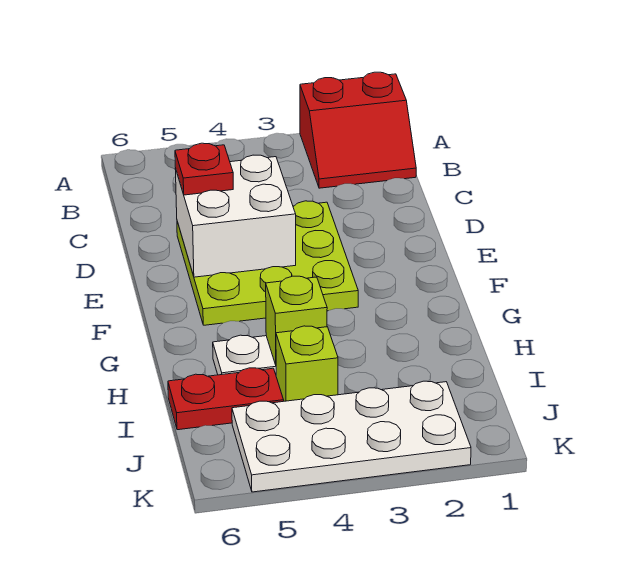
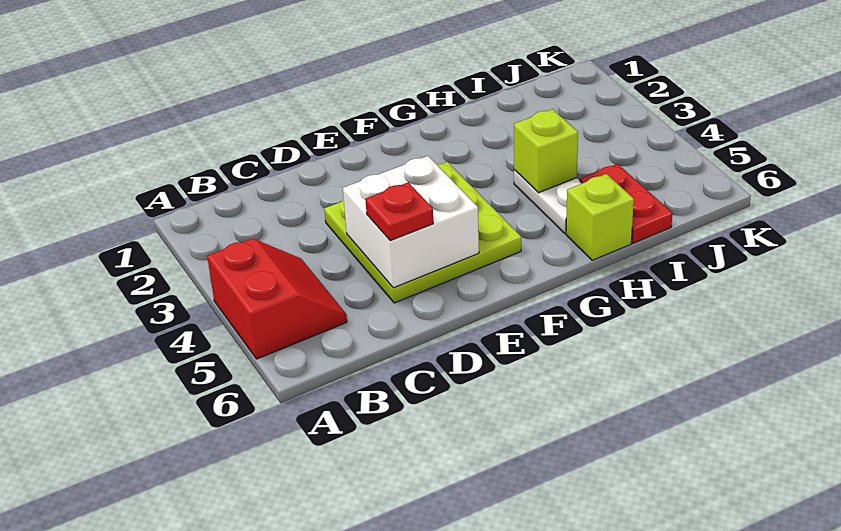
red slope A1:B2 level 1 top A -> red slope A4:B5 level 1 top A
lime brick I4 level 1 -> lime brick H6 level 1
white plate J2:K5 level 1 -> none

